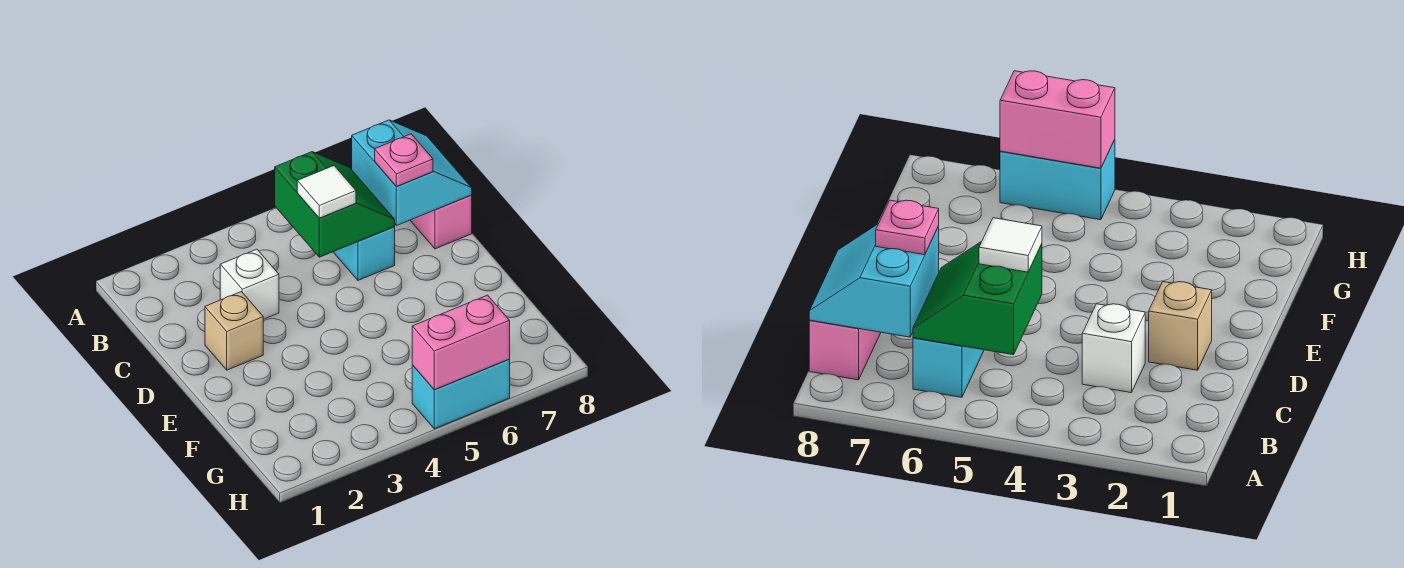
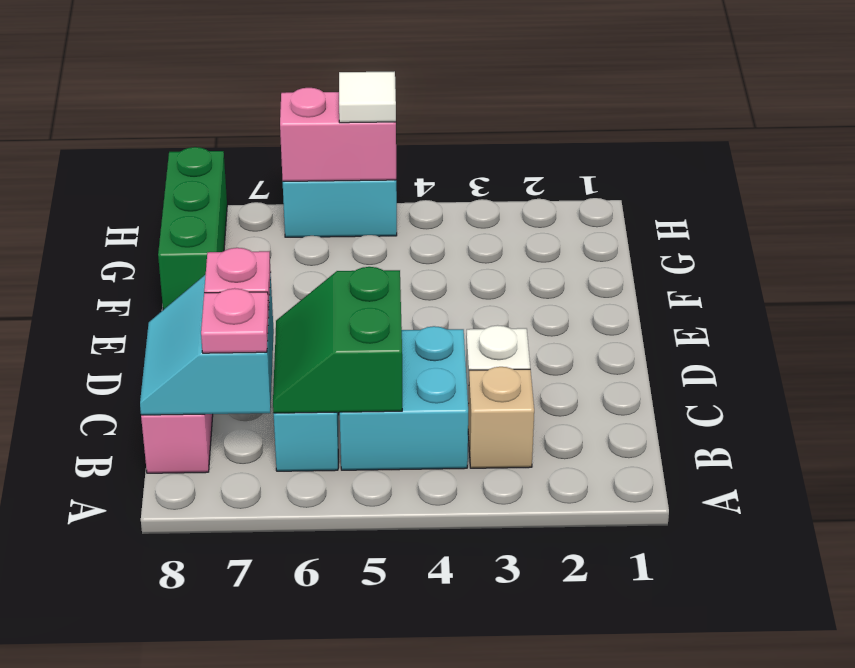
none -> cyan brick B4:C5 level 1
none -> pink plate B7 level 3
white tile C5 level 3 -> white tile H5 level 3
tan brick D2 level 1 -> tan brick B3 level 1
none -> green brick F8:H8 level 1

